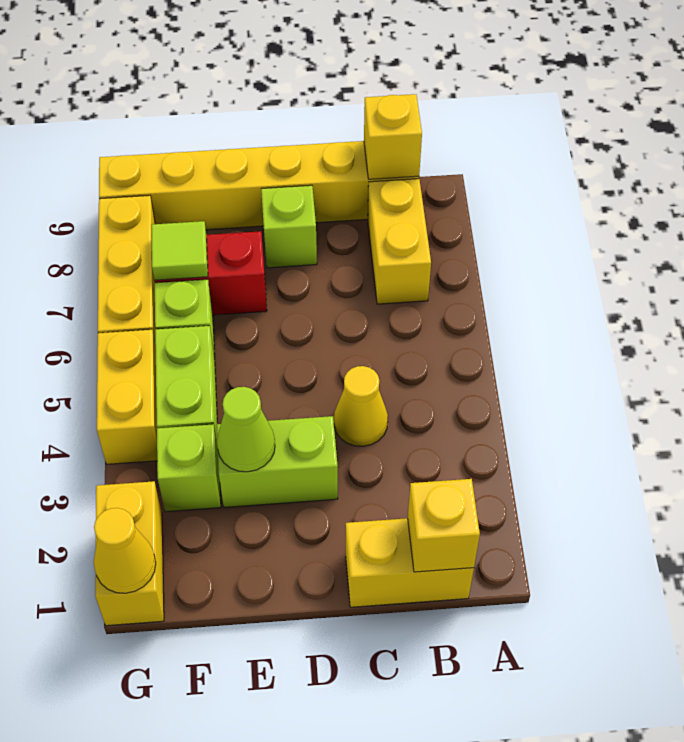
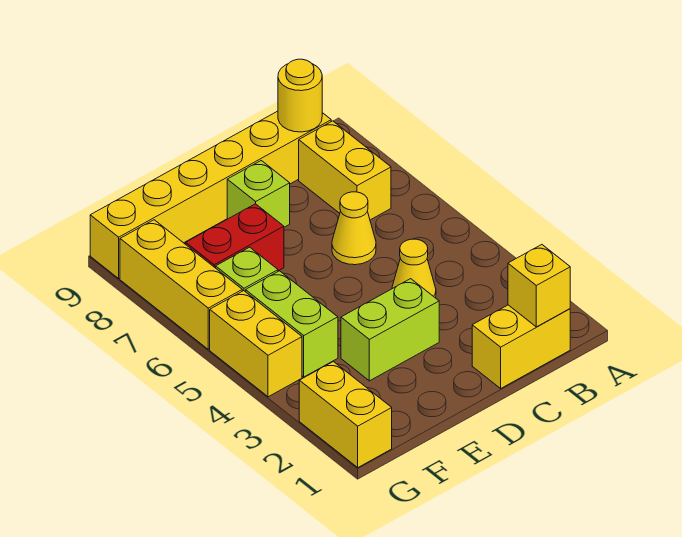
yellow brick B9 level 2 -> yellow round brick B9 level 2
lime cone E3 level 2 -> none
lime brick F3 level 1 -> none
lime tile F7 level 2 -> none
yellow cone G1 level 2 -> yellow cone C6 level 1

